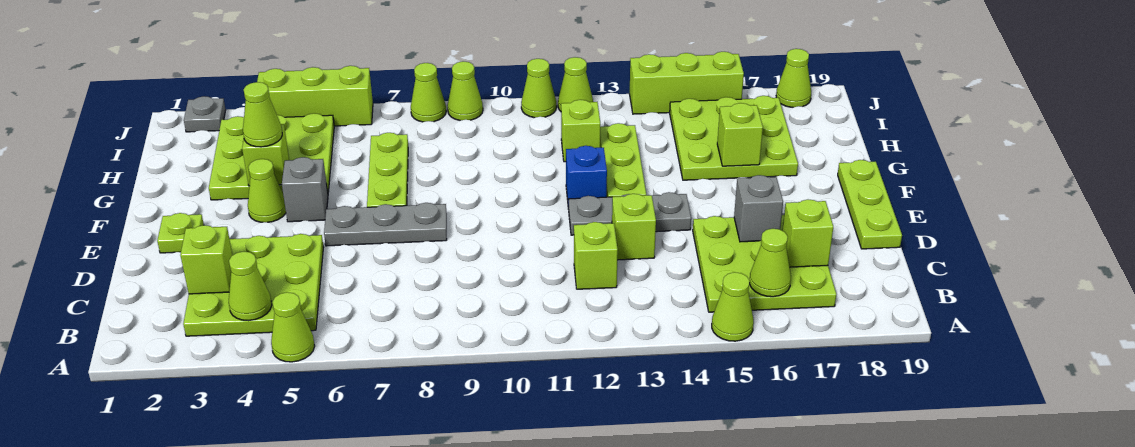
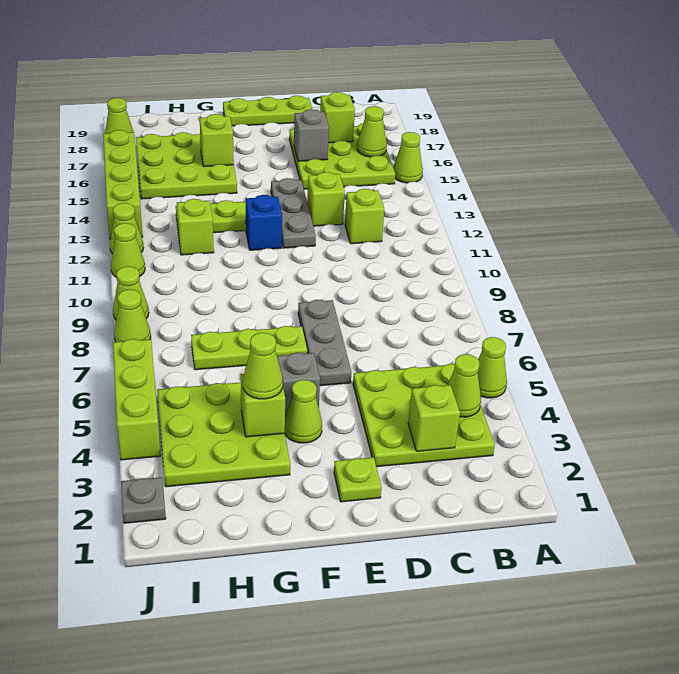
lime brick J14:J16 level 1 -> lime brick J13:J16 level 1

